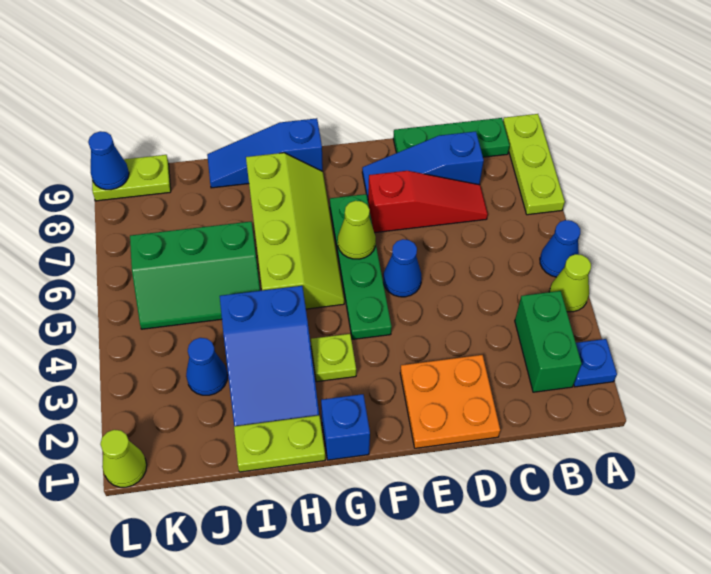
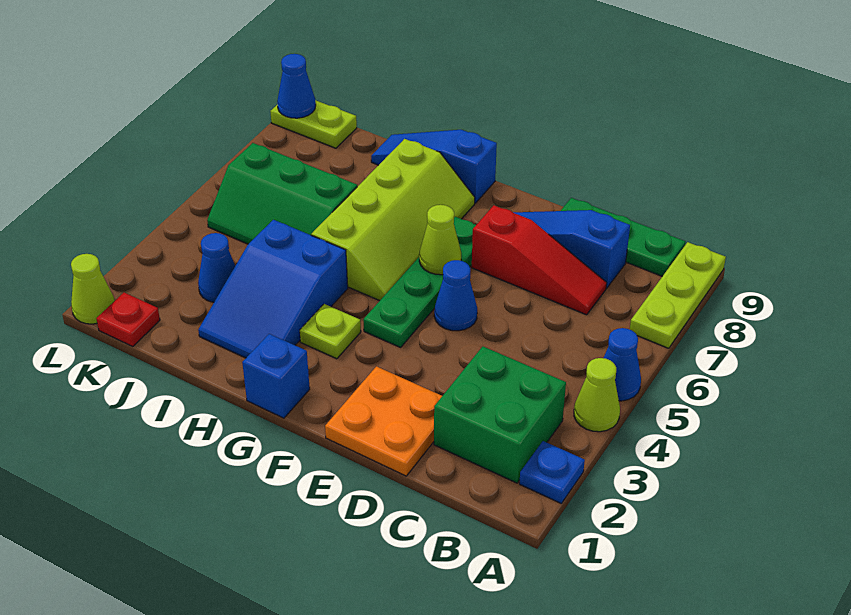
green brick B2:B3 level 1 -> green brick B2:C3 level 1
lime plate H1:I1 level 1 -> none
none -> red plate K1 level 1

